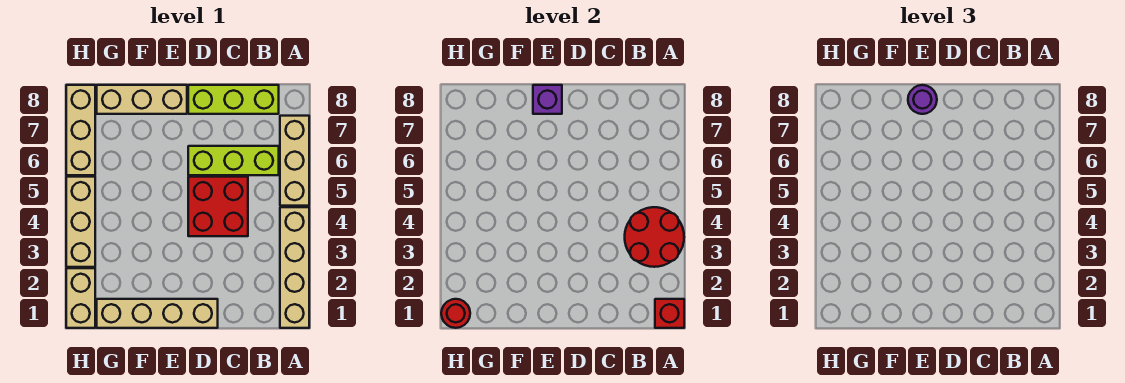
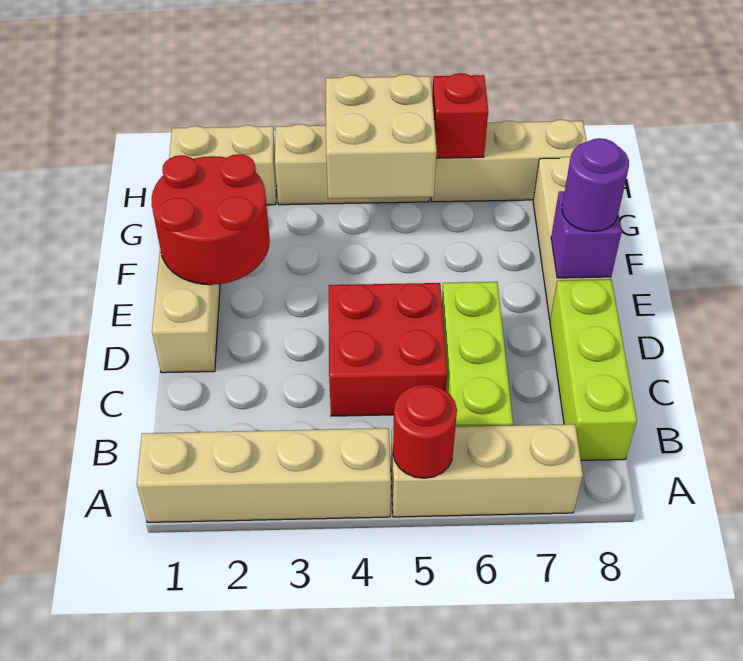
red brick A1 level 2 -> red brick H6 level 2
red round brick A3:B4 level 2 -> red round brick E1:F2 level 2
none -> tan brick G4:H5 level 2
red round brick H1 level 2 -> red round brick A5 level 2

